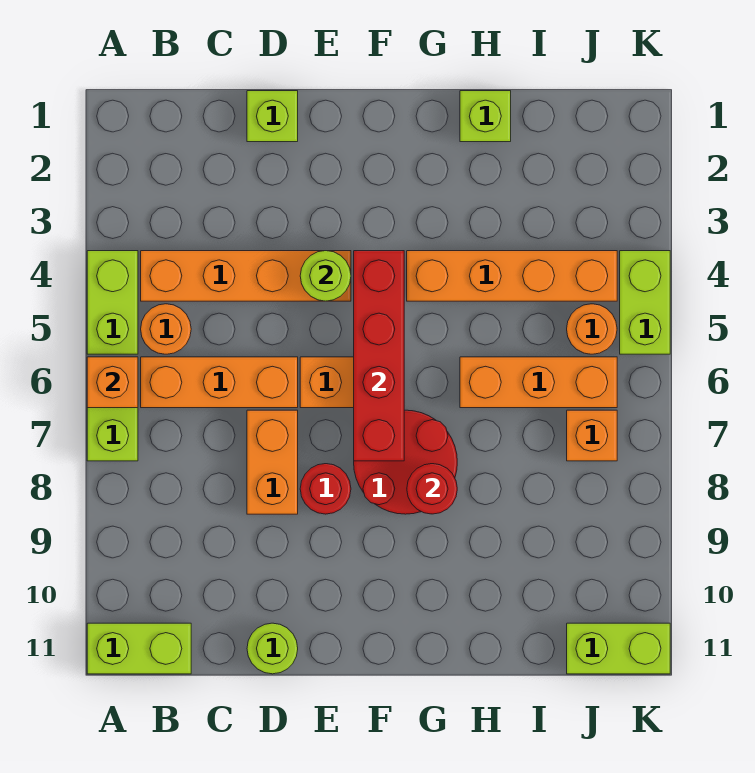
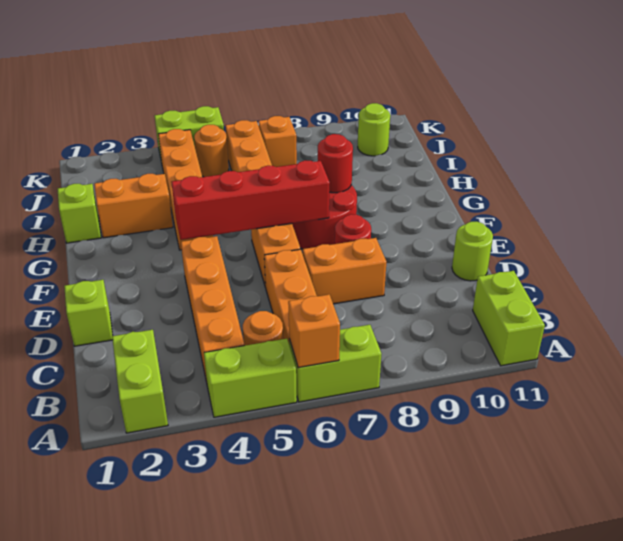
lime round brick E4 level 2 -> lime round brick J10 level 1
none -> orange brick H2:H3 level 1
lime brick J11:K11 level 1 -> lime brick A2:B2 level 1

